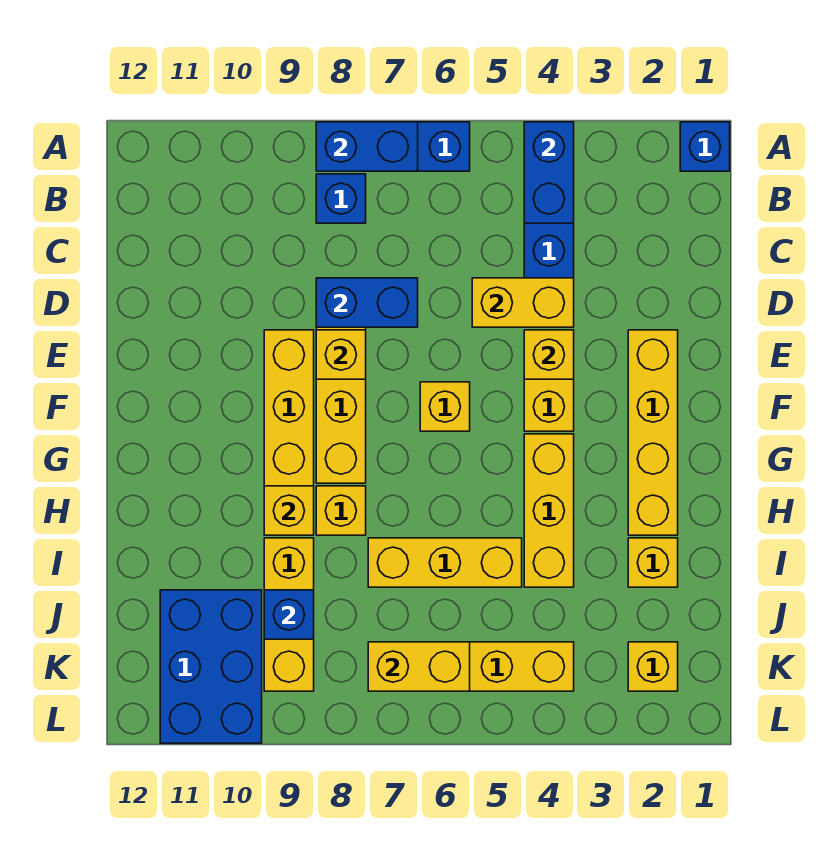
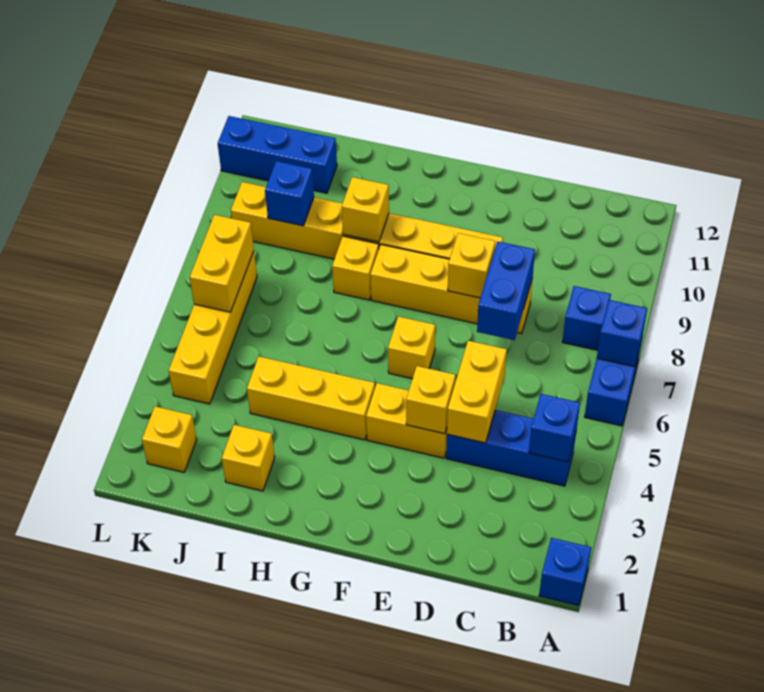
blue brick A4:B4 level 2 -> blue brick B4 level 2
blue brick A7:A8 level 2 -> blue brick A7 level 2
yellow brick E2:H2 level 1 -> none
yellow brick I5:I7 level 1 -> none
blue brick J10:L11 level 1 -> blue brick J11:L11 level 1

